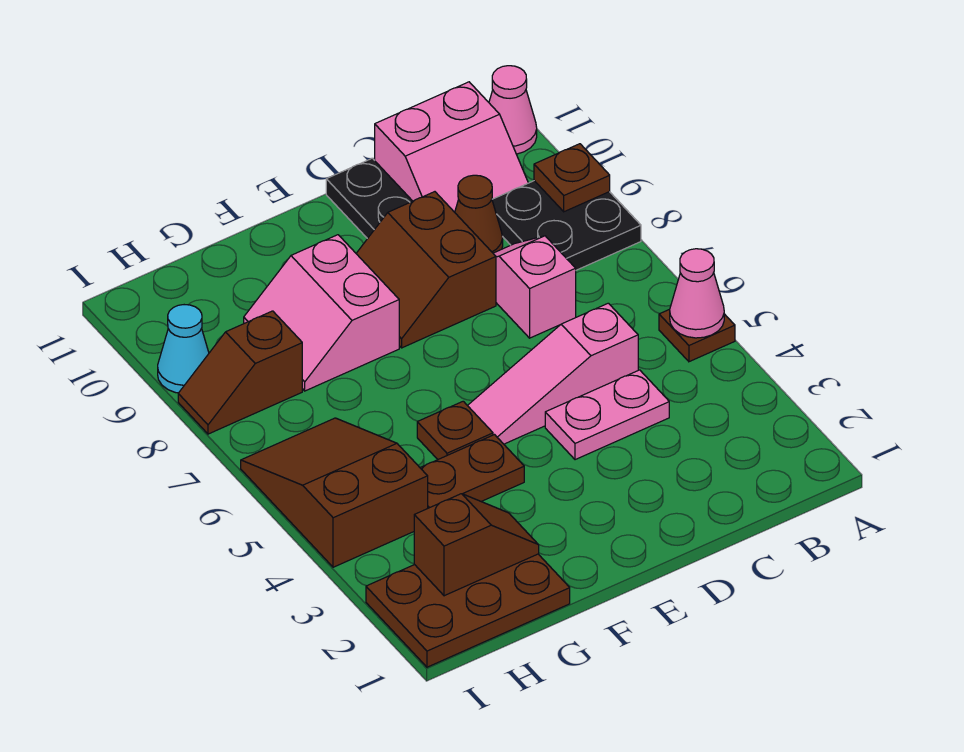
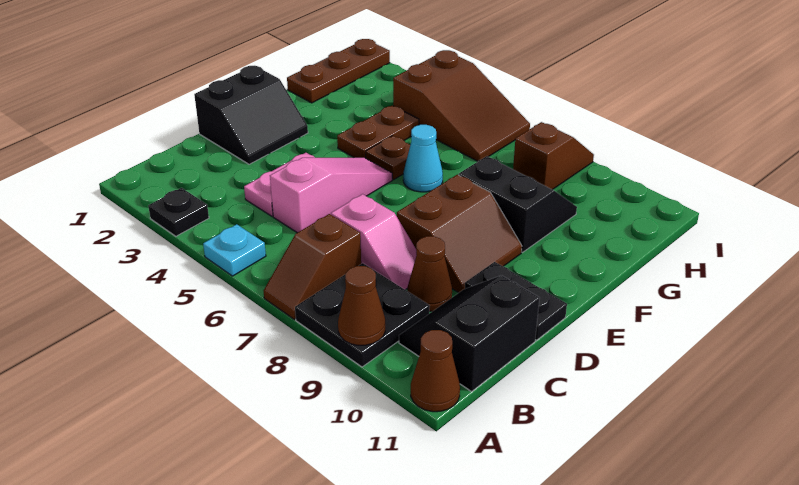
none -> black plate A3 level 1
brown plate A5 level 1 -> cyan plate A5 level 1
pink cone A5 level 2 -> none
brown plate A9 level 2 -> brown cone A9 level 2
pink cone A11 level 1 -> brown cone A11 level 1
pink slope B10:C11 level 1 top 11 -> black slope B10:C11 level 1 top 11
none -> black slope D1:E2 level 1 top 1
brown slope D8:E9 level 1 top D -> brown slope D8:E9 level 1 top 8
pink slope F8:G9 level 1 top F -> black slope F8:G9 level 1 top F
brown plate G1:I2 level 1 -> brown plate G1:I1 level 1
brown slope G2:H2 level 2 top H -> brown slope A7:B7 level 1 top B
cyan cone I9 level 1 -> cyan cone F6 level 1

